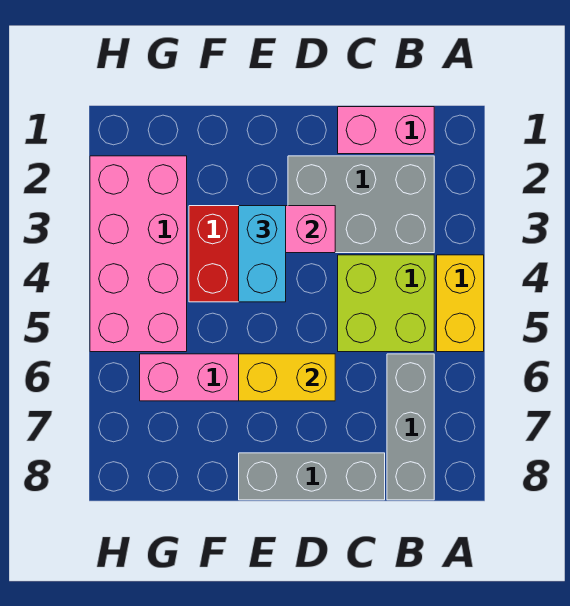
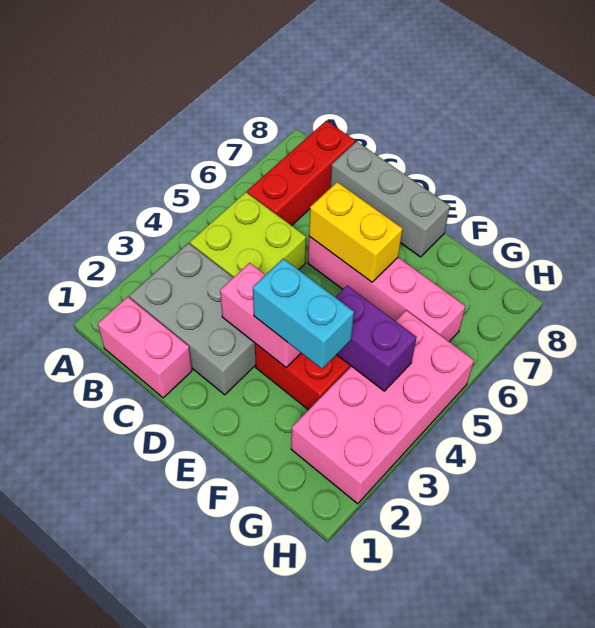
yellow brick A4:A5 level 1 -> none
grey brick B6:B8 level 1 -> red brick B6:B8 level 1
cyan brick E3:E4 level 3 -> cyan brick E3:F3 level 3
none -> purple brick F4:G4 level 2

